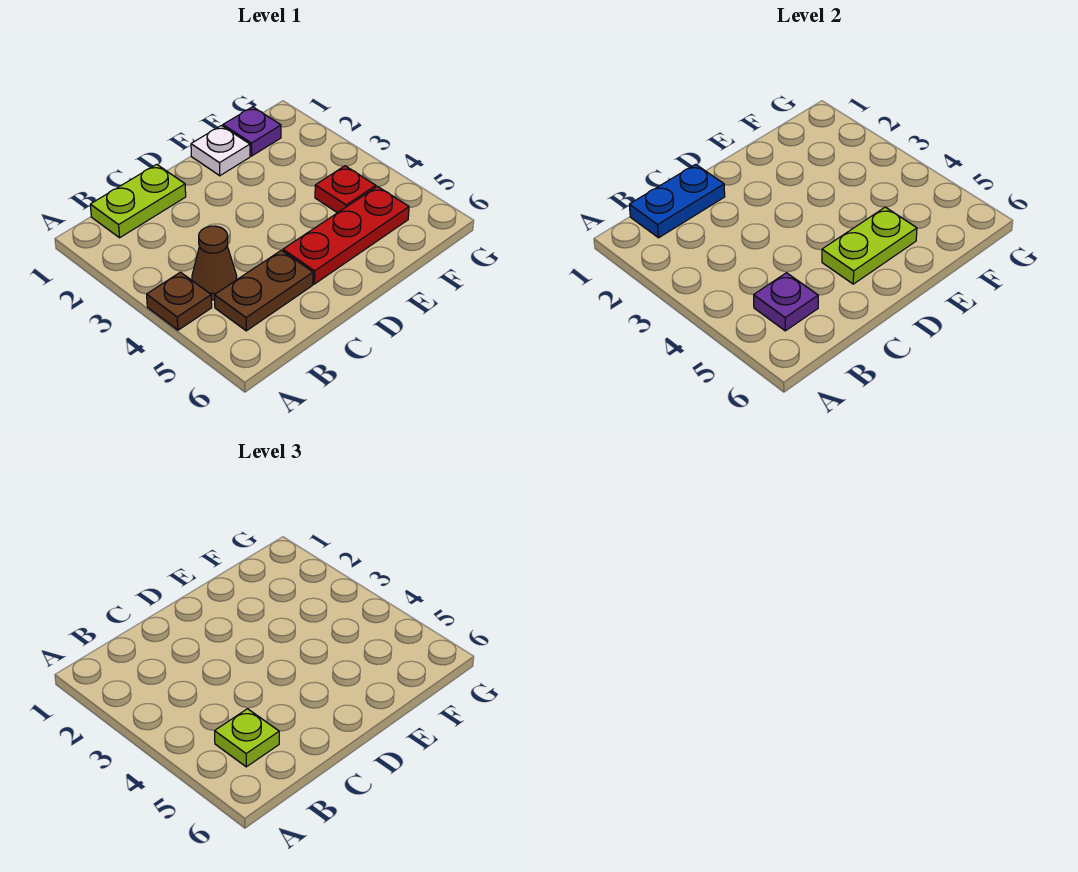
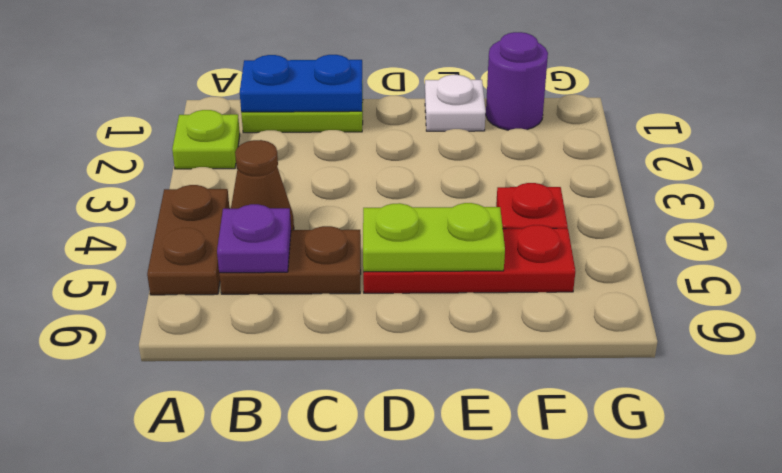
brown plate A4 level 1 -> brown plate A4:A5 level 1
lime plate B5 level 3 -> lime plate A2 level 1
purple plate F1 level 1 -> purple round brick F1 level 1

